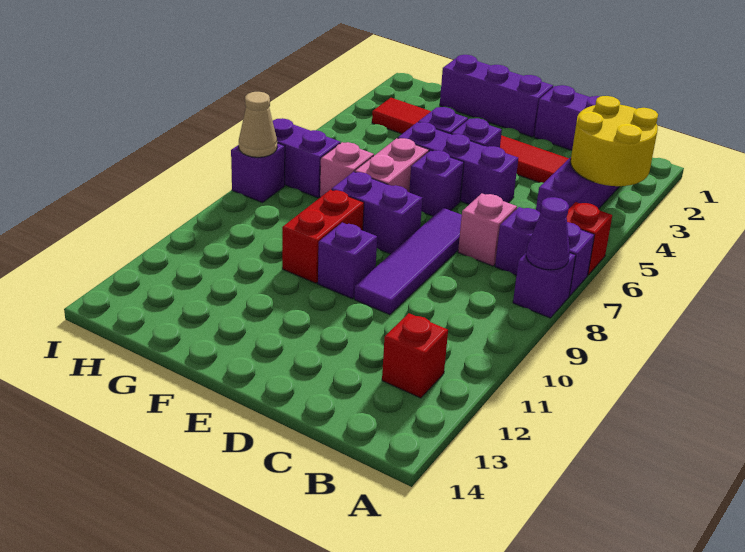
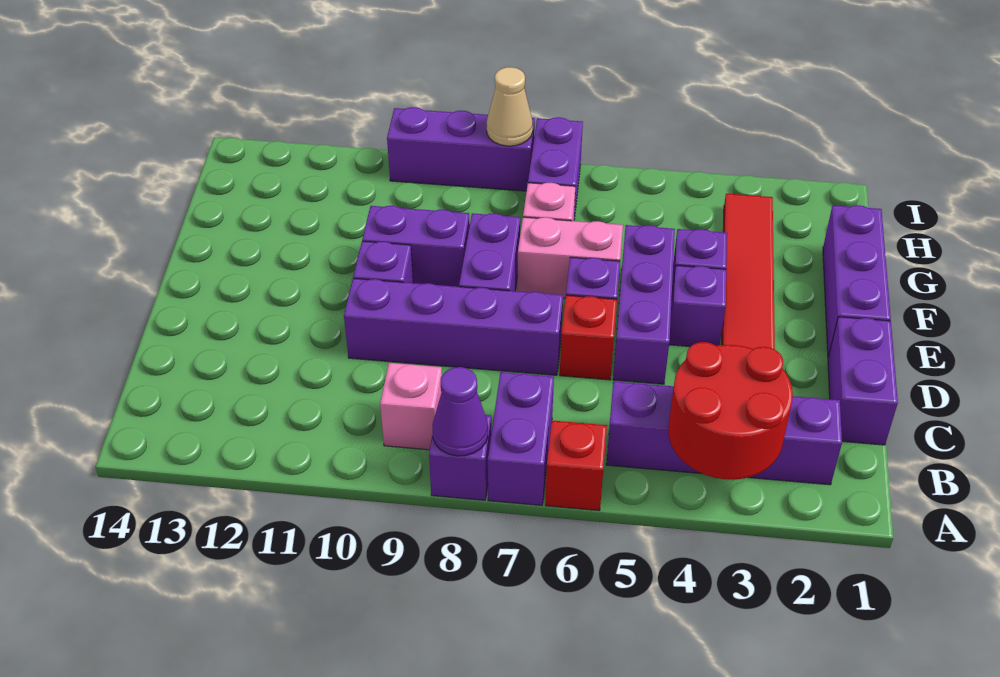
yellow round brick A3:B4 level 2 -> red round brick A3:B4 level 2
red brick B12 level 1 -> red brick D6 level 1
pink brick C7 level 1 -> pink brick B9 level 1
purple tile D7:D10 level 1 -> purple brick D7:D10 level 1
red brick F9:F10 level 1 -> purple brick F9:F10 level 1
purple brick I8 level 1 -> purple brick I8:I10 level 1

